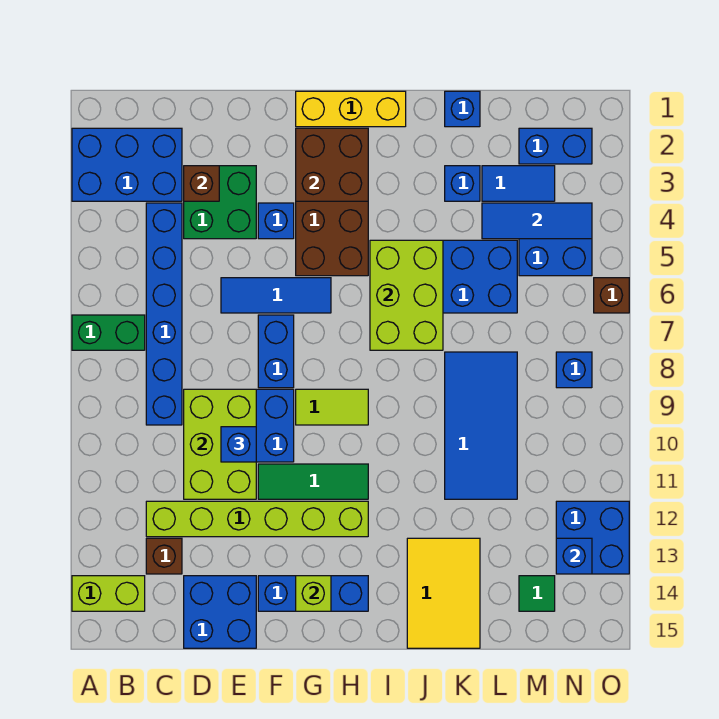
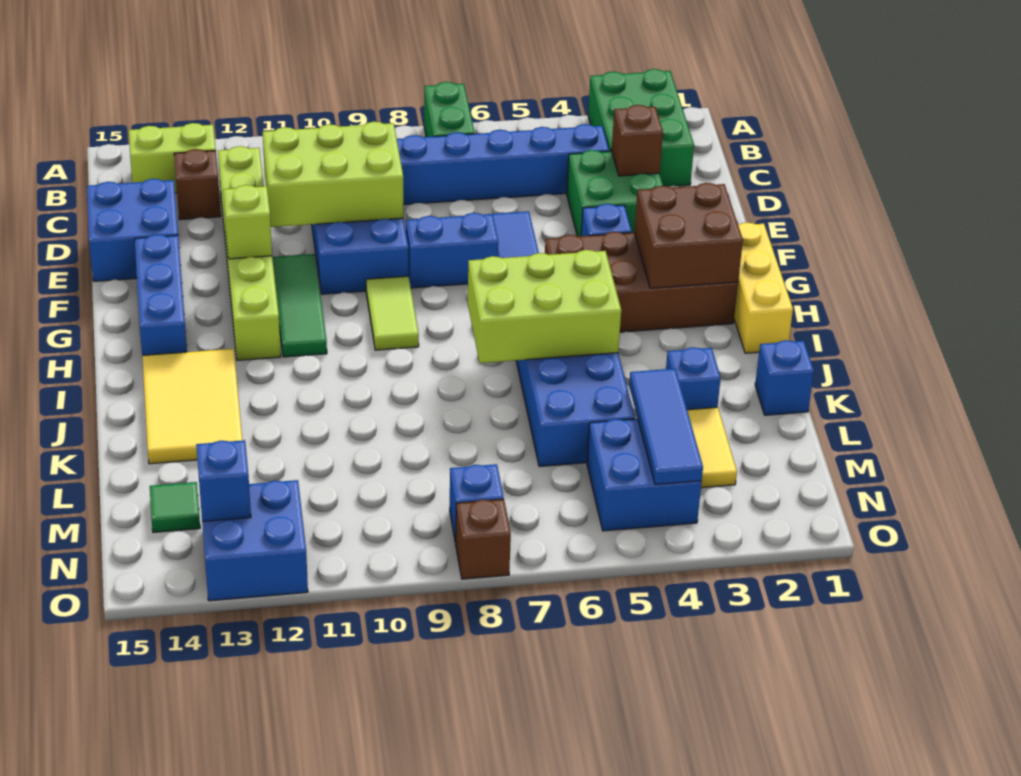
blue brick A2:C3 level 1 -> green brick A2:C3 level 1
lime brick A14:B14 level 1 -> lime brick B13:B14 level 1
blue brick E10 level 3 -> none
lime brick G14 level 2 -> lime brick F12 level 2
yellow tile J13:K15 level 1 -> yellow tile I13:K14 level 1
blue tile K8:L11 level 1 -> none
blue tile L3:M3 level 1 -> yellow tile L3:M3 level 1
blue brick M2:N2 level 1 -> none
brown brick O6 level 1 -> brown brick O8 level 1

